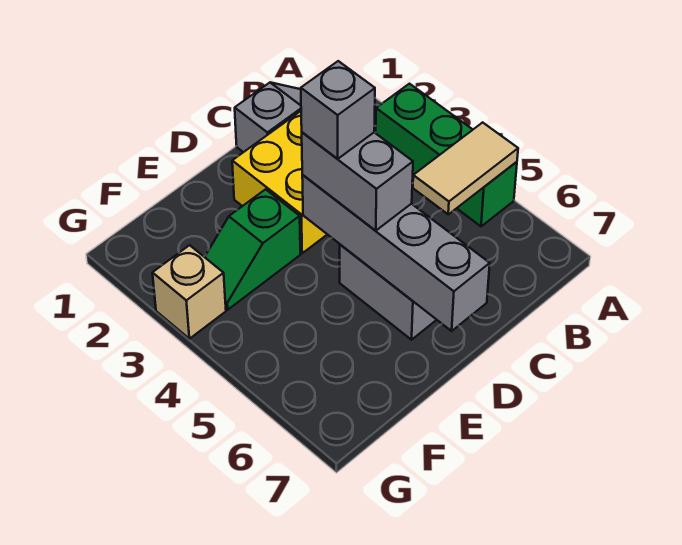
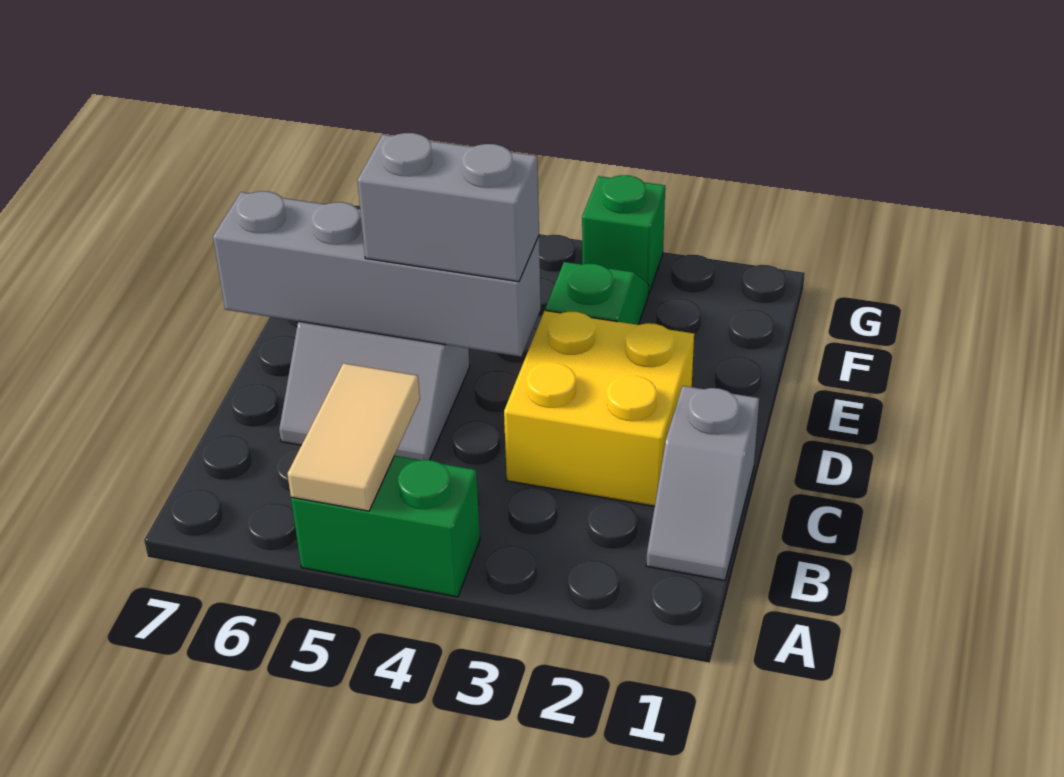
green brick A3:A5 level 1 -> green brick A4:A5 level 1
grey brick D4 level 4 -> none
tan brick G3 level 1 -> green brick G3 level 1

